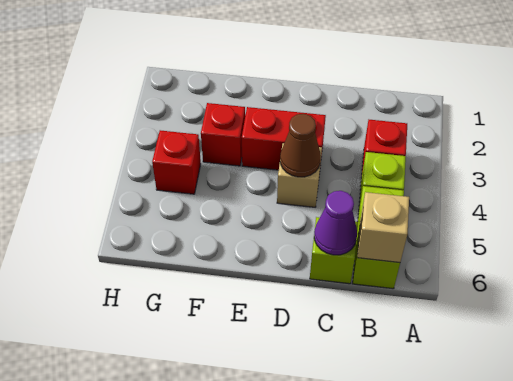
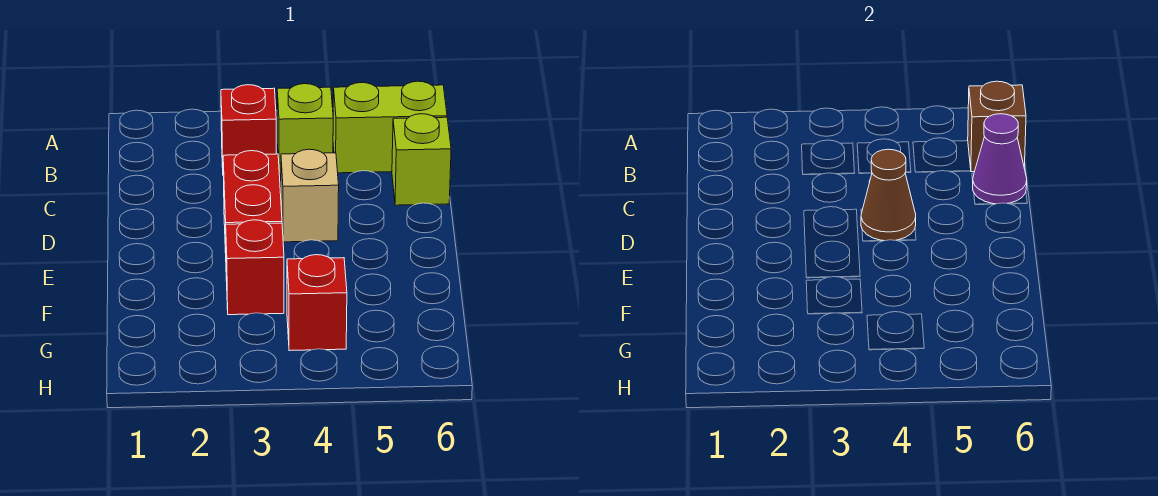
tan brick B6 level 2 -> brown brick B6 level 2

